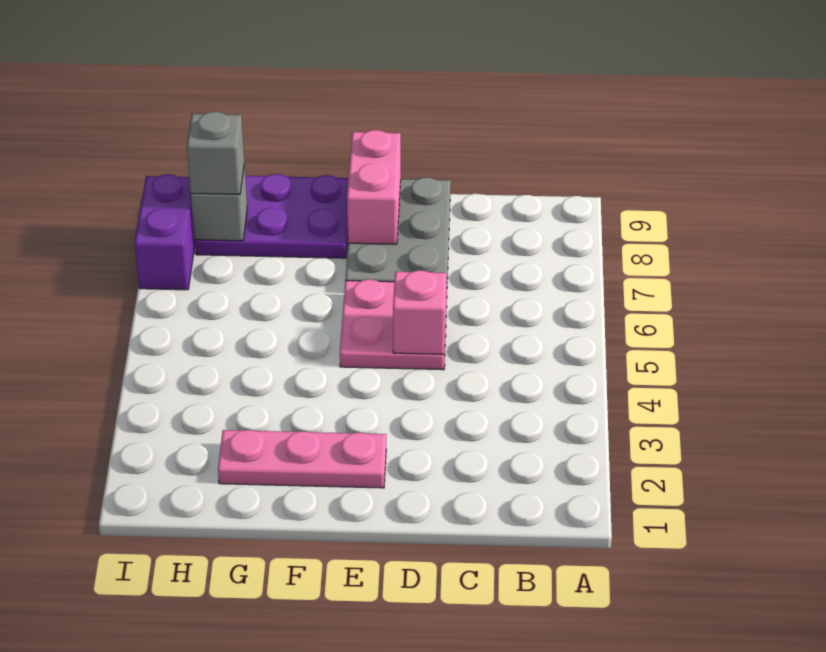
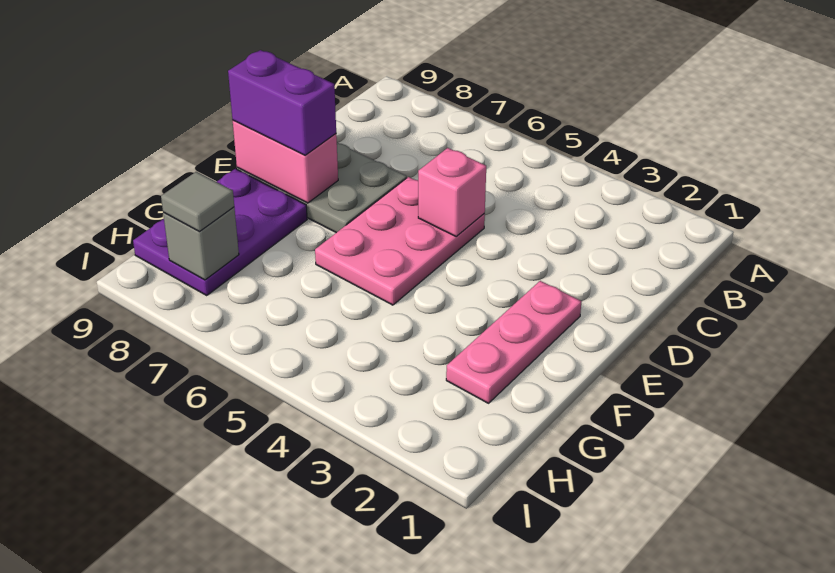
pink plate D5:E6 level 1 -> pink plate D5:F6 level 1
grey brick H8 level 3 -> grey tile H8 level 3
purple brick I7:I8 level 1 -> purple brick E8:E9 level 3

